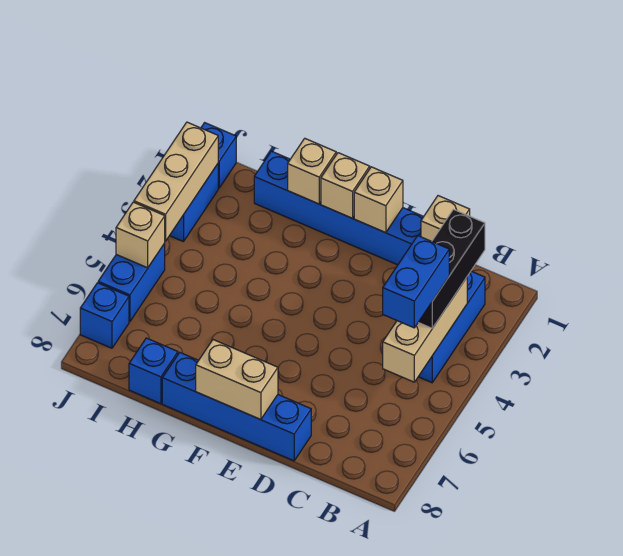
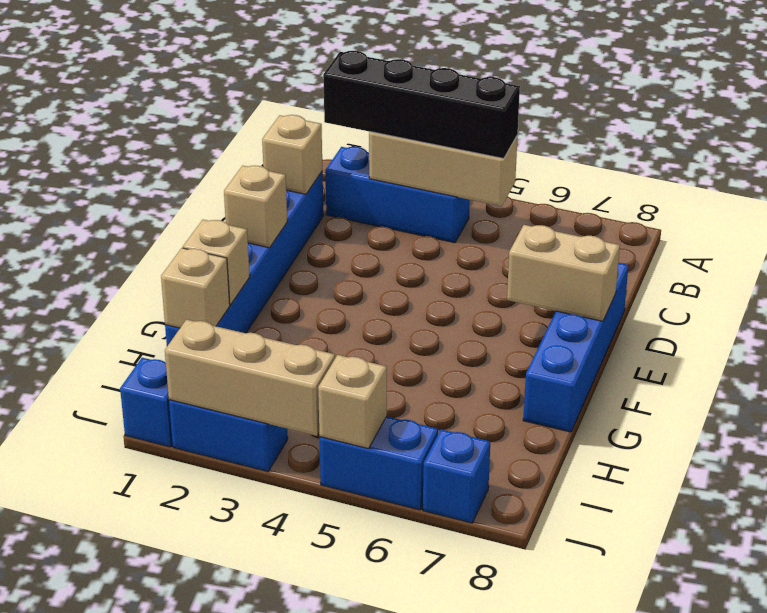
black brick B2:B4 level 3 -> black brick B2:B5 level 3
blue brick B4:B5 level 4 -> none
tan brick E8:F8 level 2 -> tan brick E7:E8 level 2
tan brick F1 level 2 -> tan brick H1 level 2
blue brick H8 level 1 -> none

